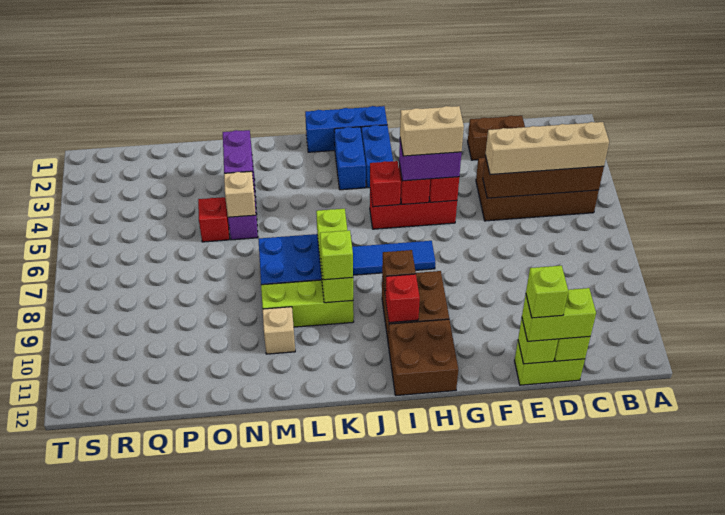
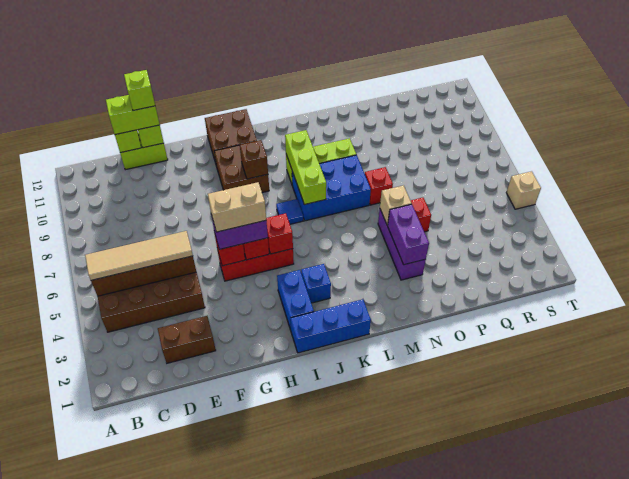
tan brick B5:E5 level 3 -> tan tile B5:E5 level 3
blue tile H7:J7 level 1 -> blue tile J7 level 1
red brick I10 level 2 -> red brick N7 level 1
blue brick J2:J3 level 1 -> blue brick J3 level 1
lime brick K9 level 3 -> none
tan brick M10 level 1 -> tan brick T5 level 1

